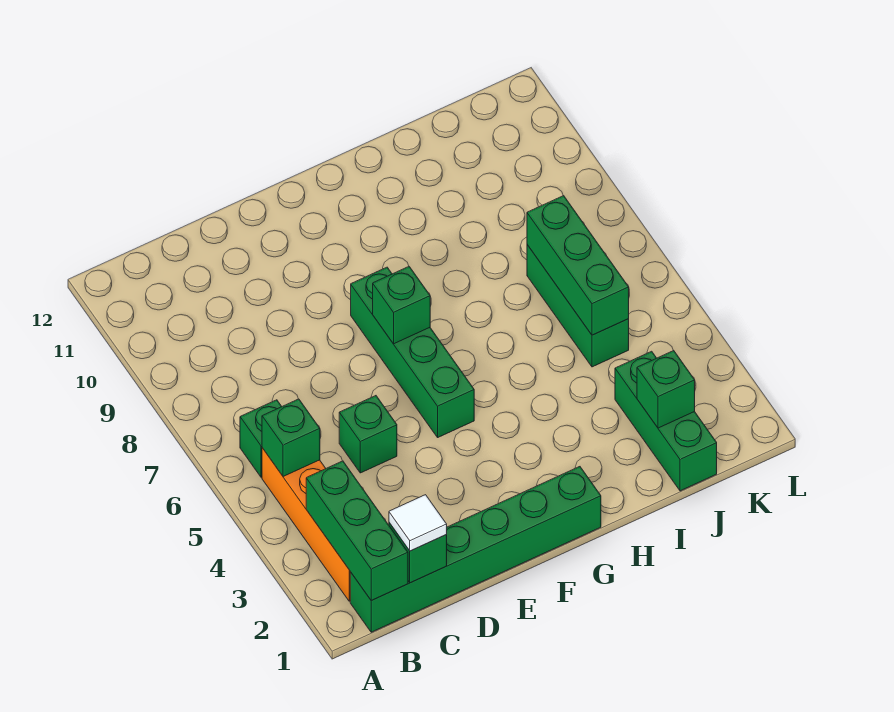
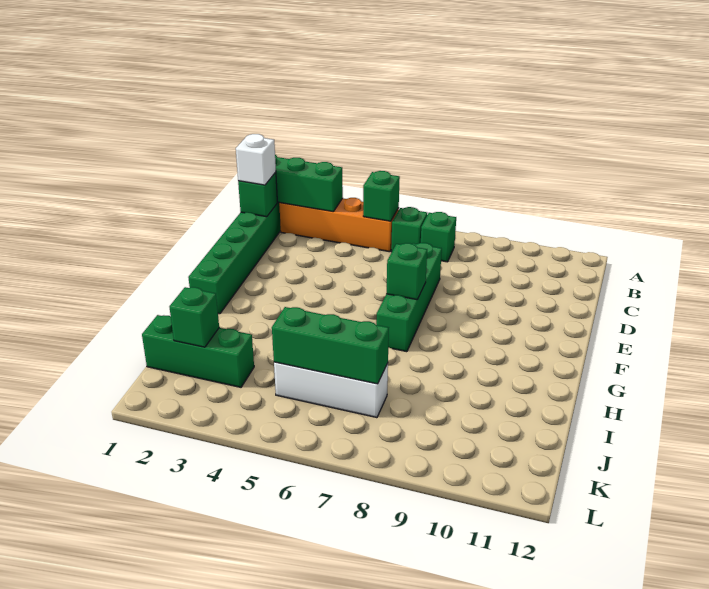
white tile C1 level 3 -> white brick C1 level 3
green brick D5 level 1 -> green brick B7 level 1
green brick F5:F8 level 1 -> green brick D7:G7 level 1
green brick J5:J7 level 1 -> white brick J5:J7 level 1

